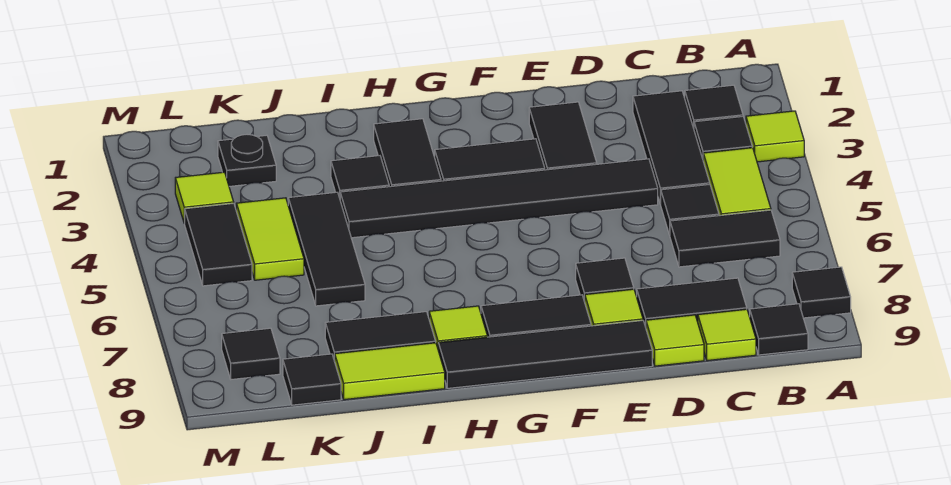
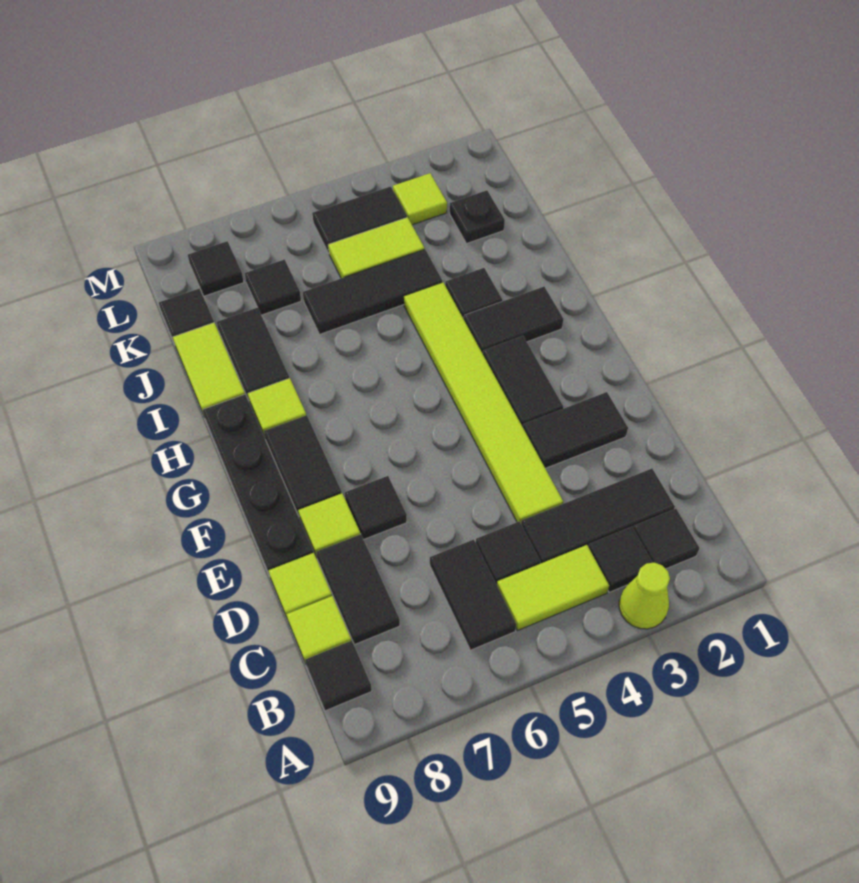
lime tile A3 level 1 -> lime cone A3 level 1
black tile A8 level 1 -> black tile K7 level 1
black tile D4:I4 level 1 -> lime tile D4:I4 level 1
black tile E9:H9 level 1 -> black plate E9:H9 level 1

